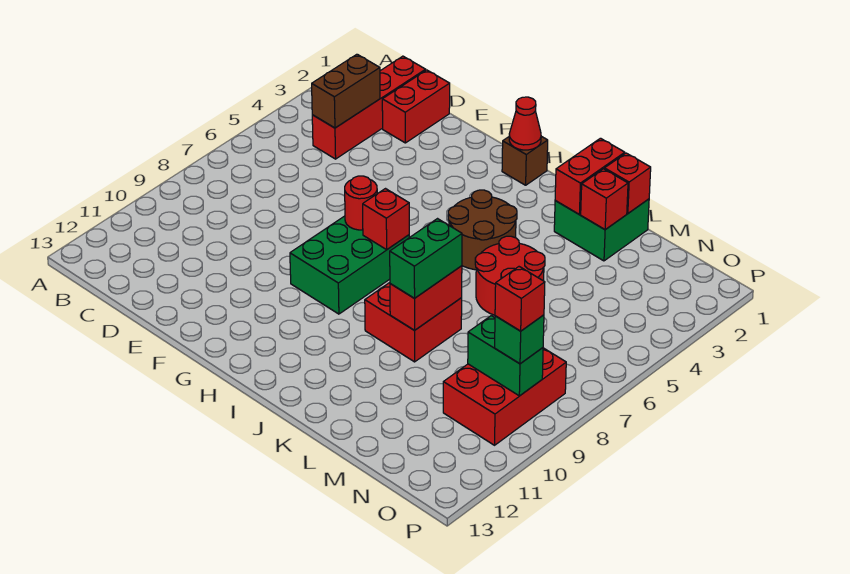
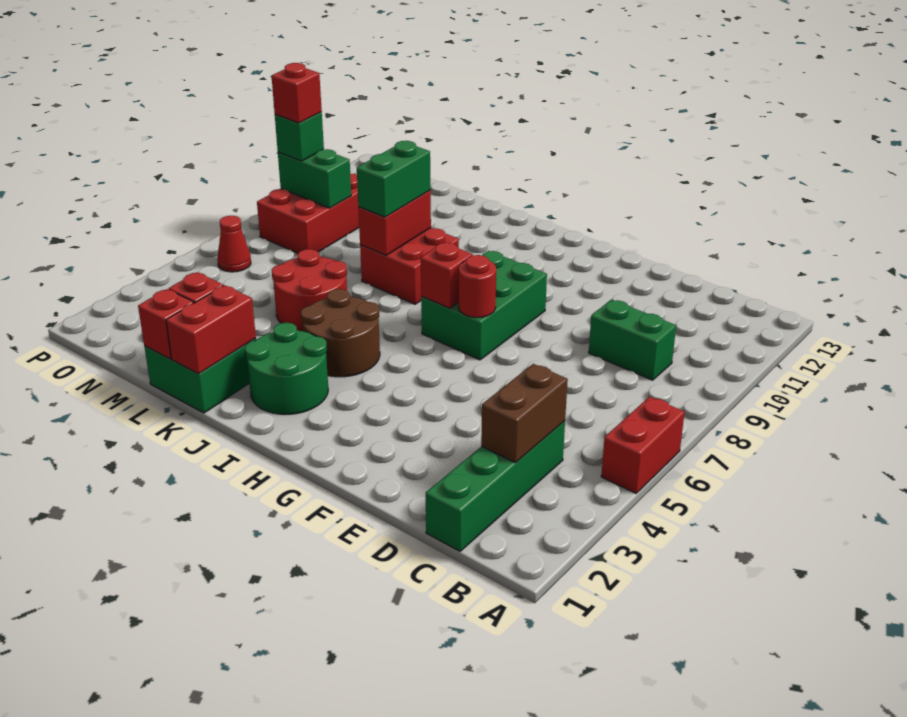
red brick C1:C4 level 1 -> green brick C1:C4 level 1
none -> green brick C9:D9 level 1
red brick D1:D2 level 1 -> red brick A5:A6 level 1
brown brick H1 level 1 -> none
red cone H1 level 2 -> red cone O6 level 1
none -> green round brick I2:J3 level 1

